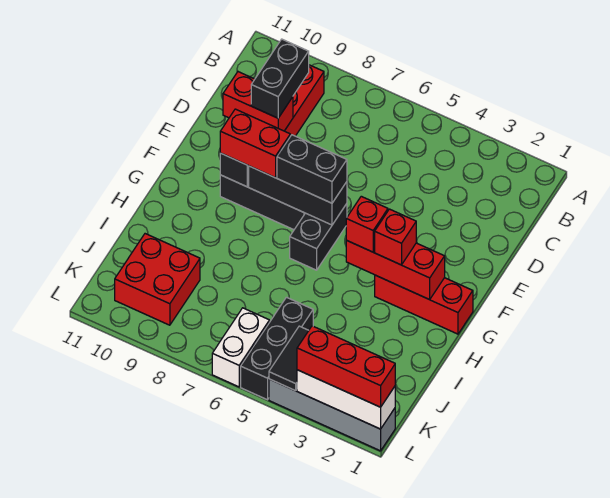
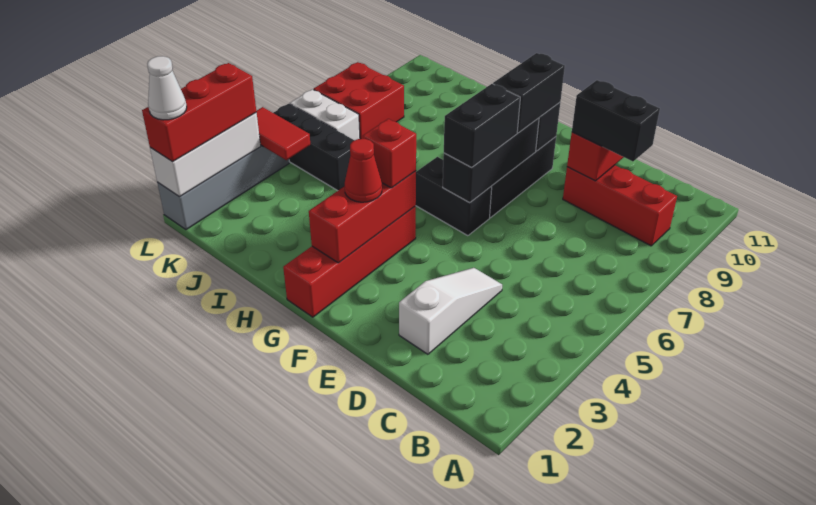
none -> white slope D2:D4 level 1 top 2
red brick F8:F9 level 3 -> black brick F8:F9 level 3
red brick G1:G3 level 1 -> red brick G1:G4 level 1
red brick G3 level 3 -> red cone G3 level 3
red brick J9:K10 level 1 -> red brick K7:L8 level 1
black tile K4:L4 level 2 -> red tile K4:L4 level 2
none -> white cone L1 level 4

